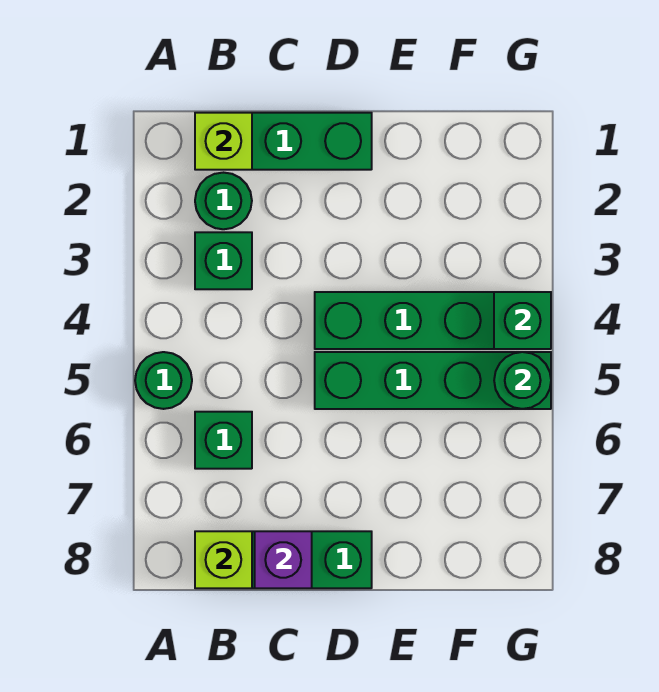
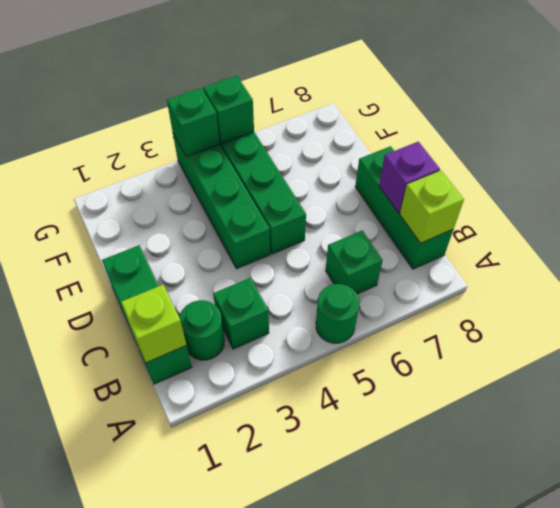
green round brick G5 level 2 -> green brick G5 level 2

